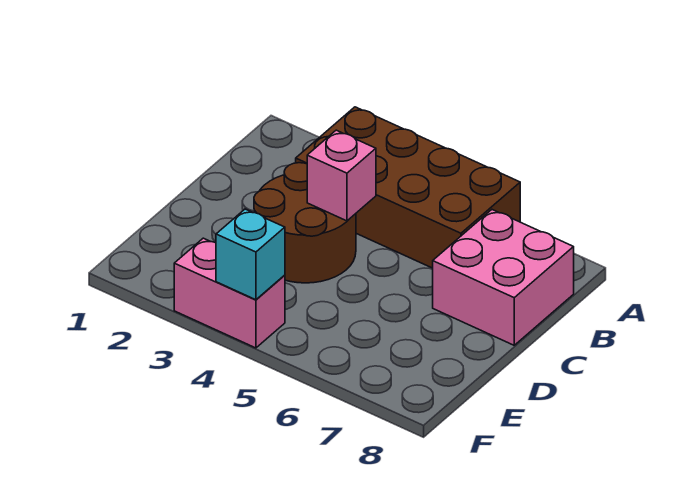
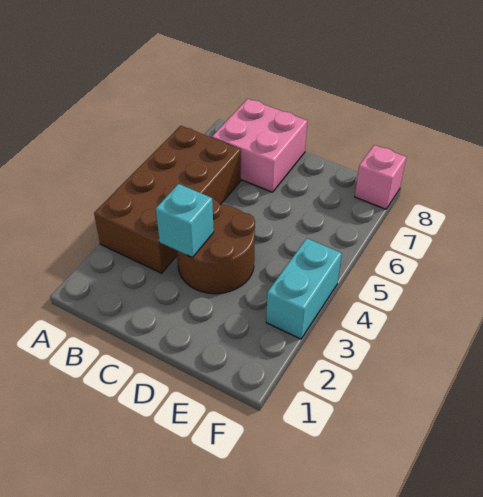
pink brick C4 level 2 -> pink brick F8 level 1
pink brick F3:F4 level 1 -> cyan brick F3:F4 level 1
cyan brick F4 level 2 -> cyan brick C3 level 2

